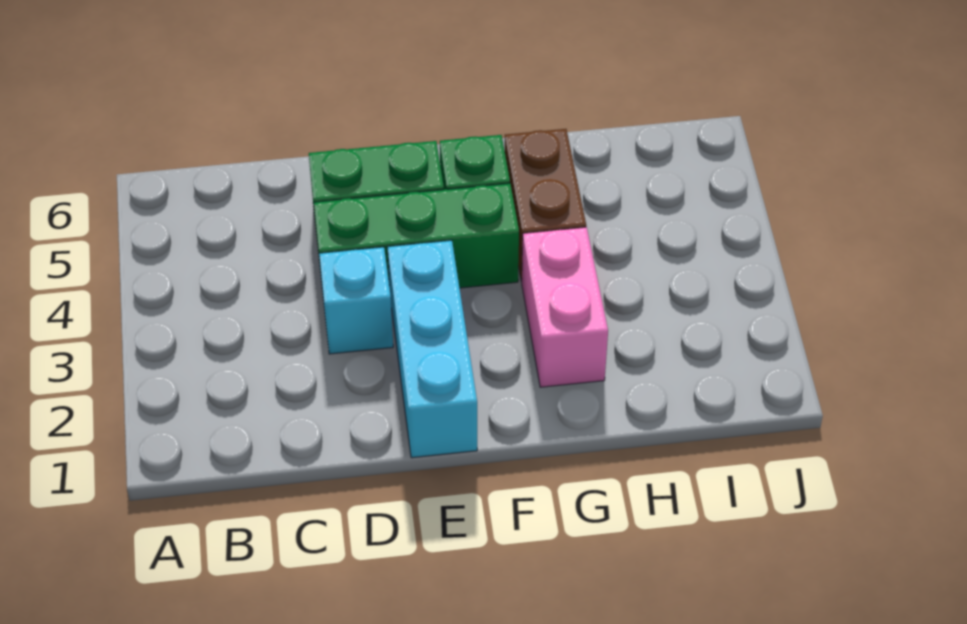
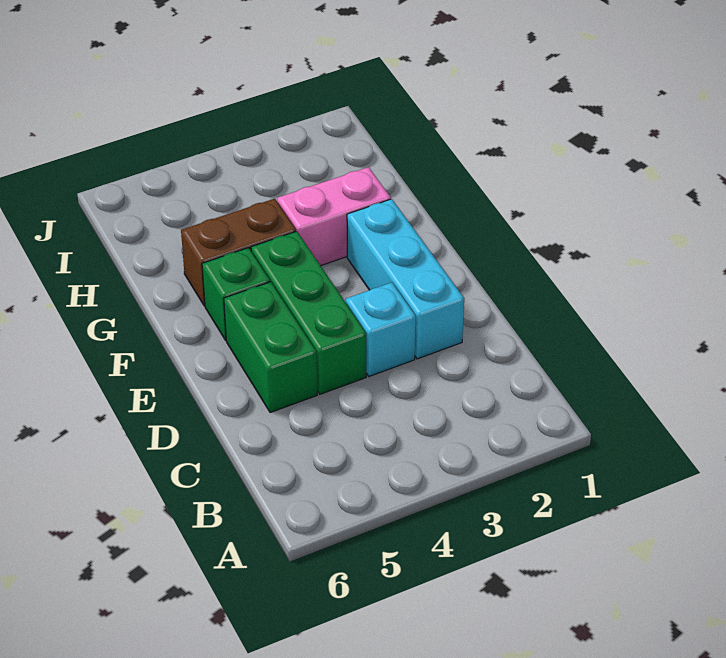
cyan brick E1:E3 level 1 -> cyan brick D2:F2 level 1

